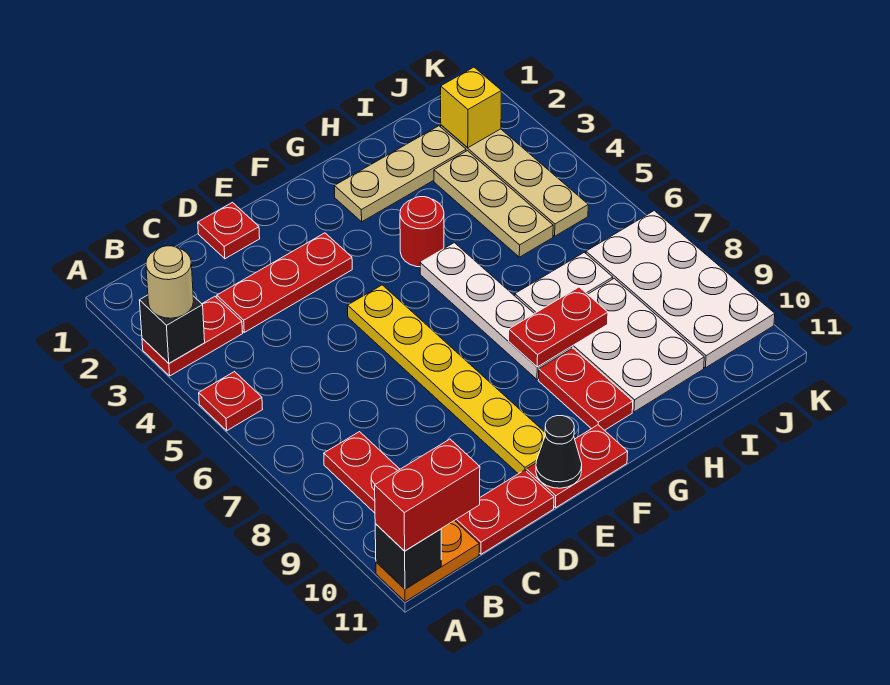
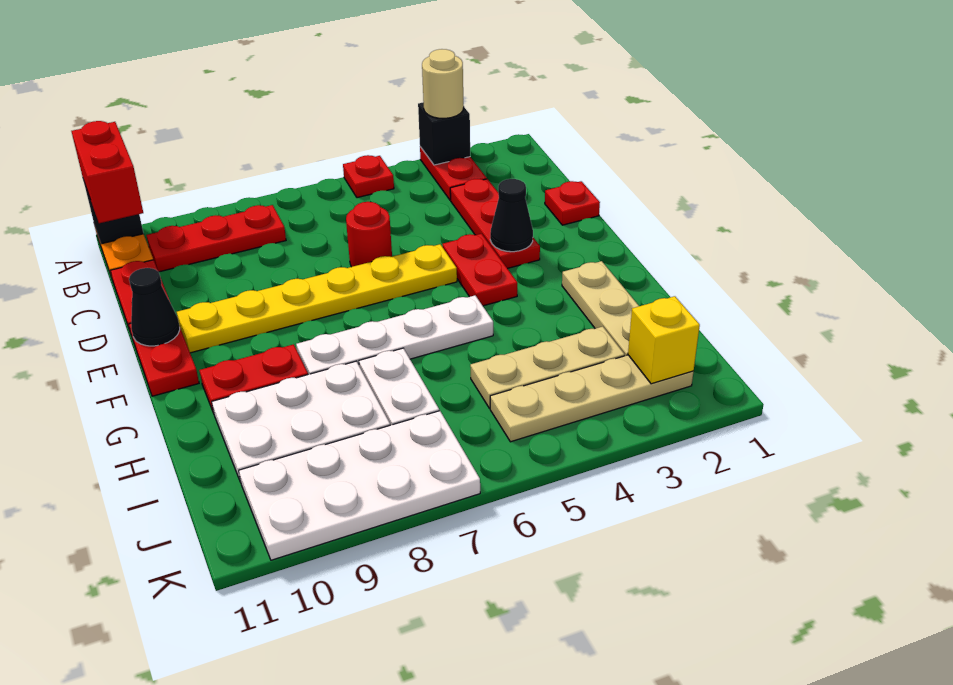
none -> black cone E3 level 2
red round brick G4 level 1 -> red round brick D6 level 1
red plate G8:H8 level 2 -> red plate E4:F4 level 1

